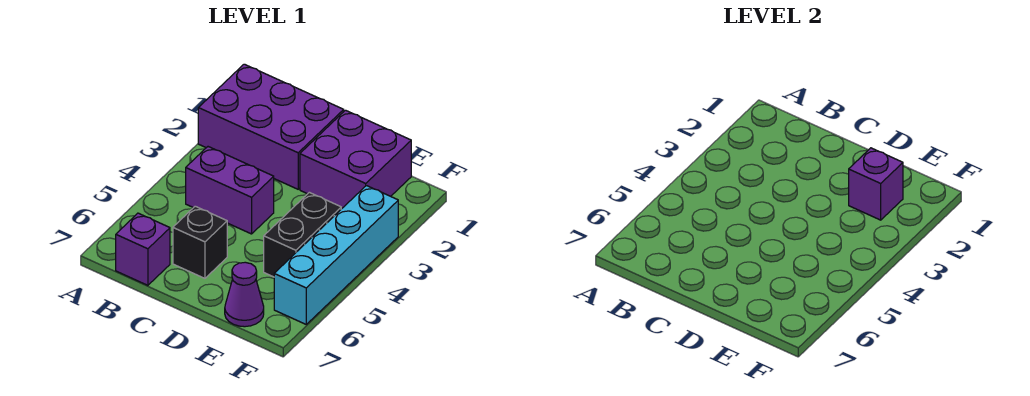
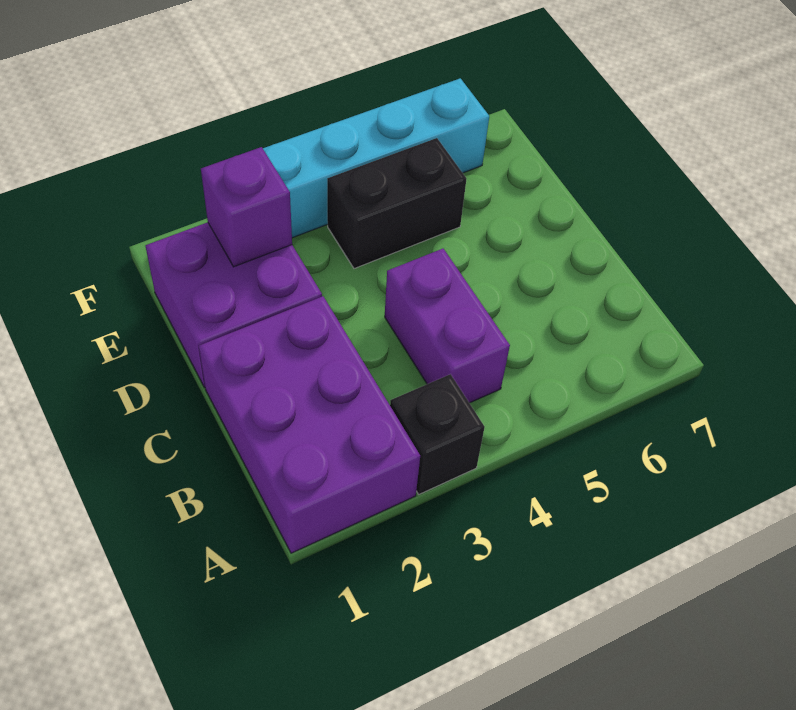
purple brick B7 level 1 -> none
black brick C6 level 1 -> black brick A3 level 1
purple cone E7 level 1 -> none

